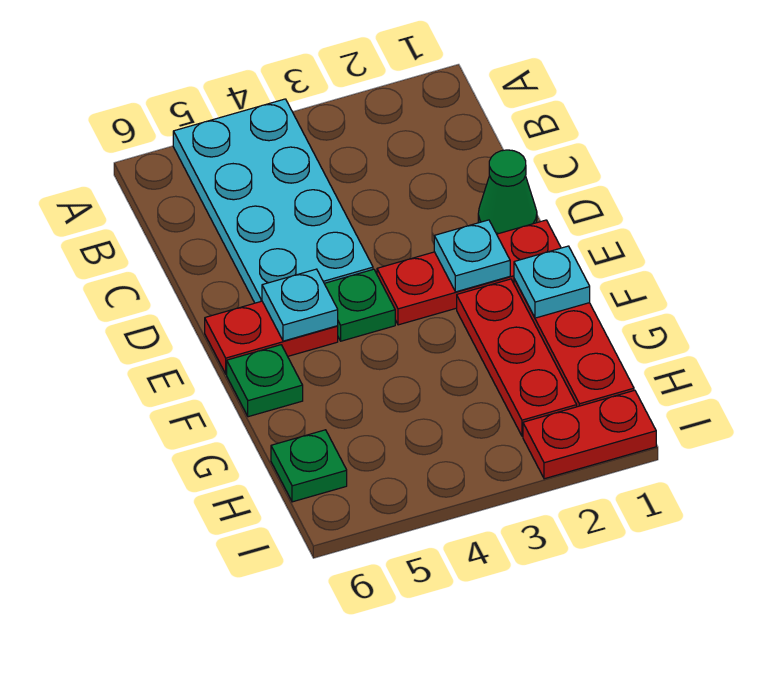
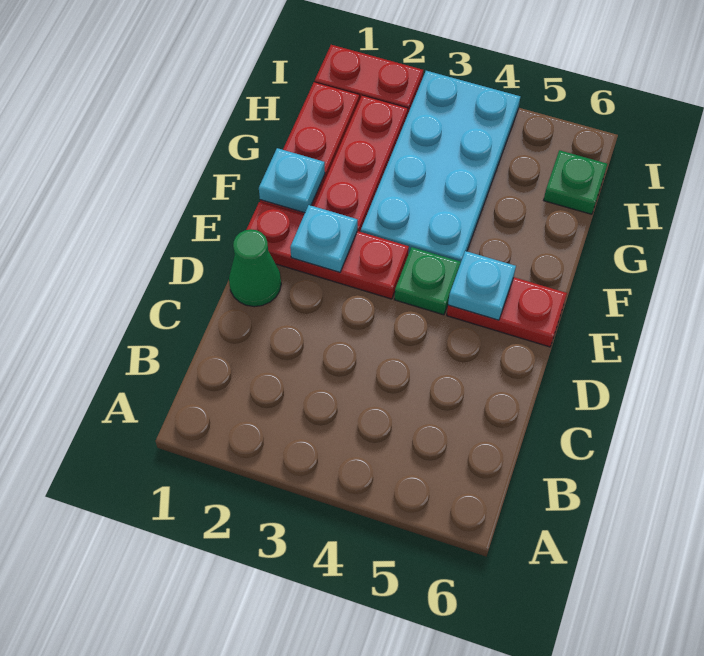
cyan plate A4:D5 level 1 -> cyan plate F3:I4 level 1
green plate F6 level 1 -> none

